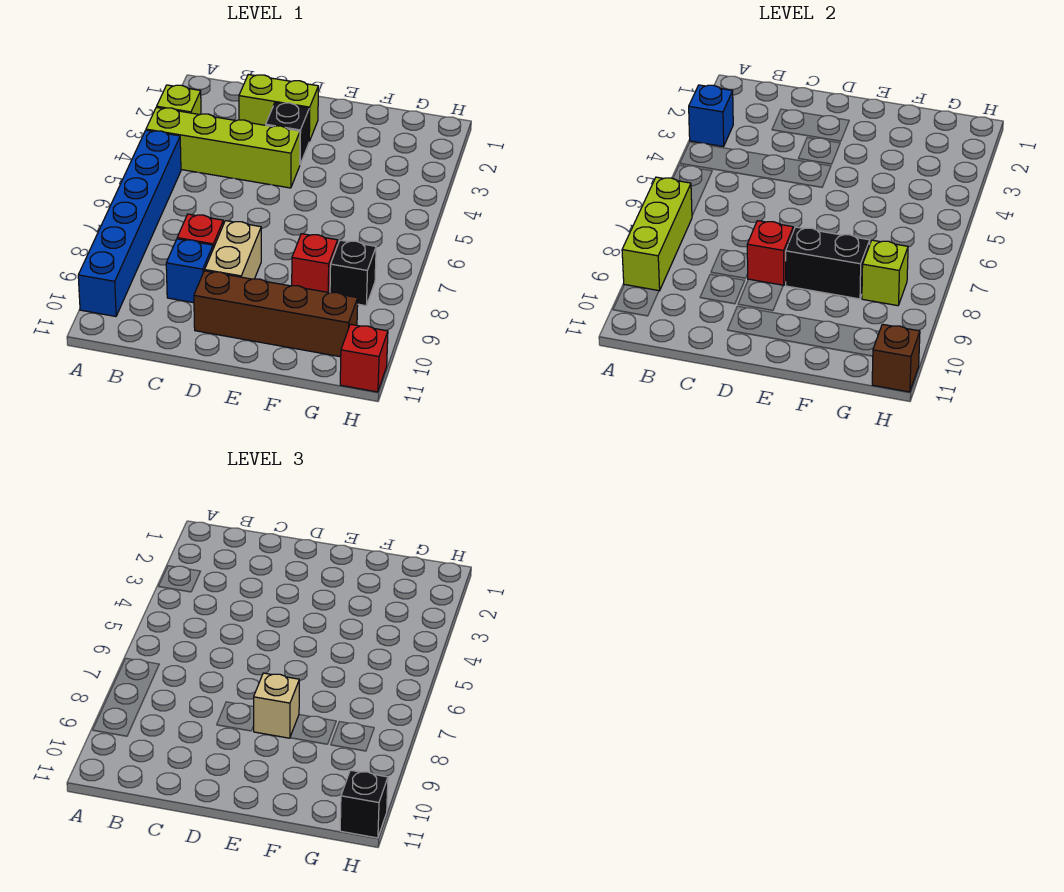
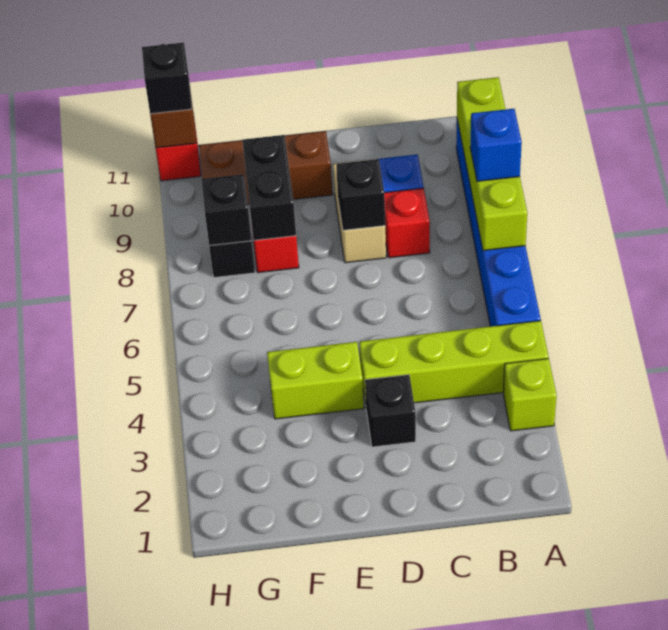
blue brick A3 level 2 -> blue brick A8 level 3
lime brick A7:A9 level 2 -> lime brick A7:A10 level 2
lime brick C2:D2 level 1 -> lime brick E4:F4 level 1
red brick D8 level 2 -> black brick D8 level 2
brown brick D10:G10 level 1 -> brown brick E10:G10 level 1
black brick E8:F8 level 2 -> black brick F8:F9 level 2
tan brick E8 level 3 -> none
lime brick G8 level 2 -> black brick G8 level 2

